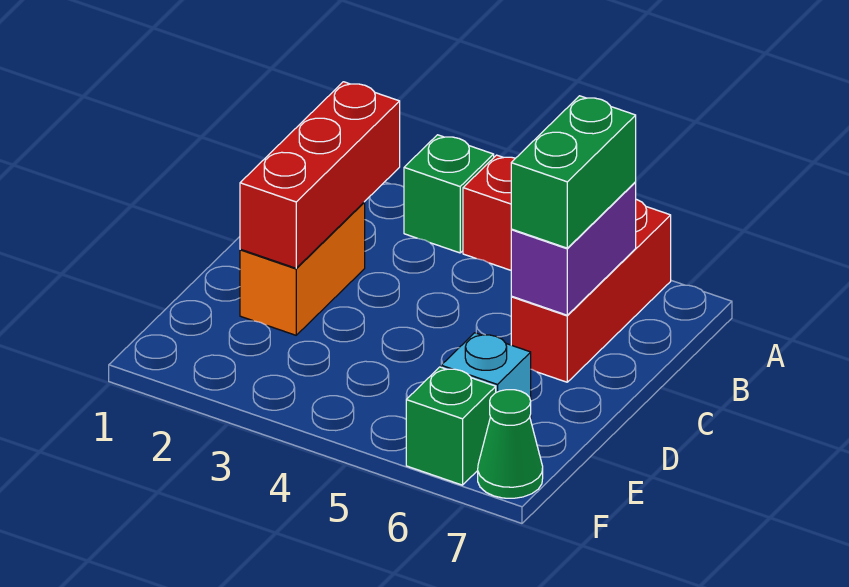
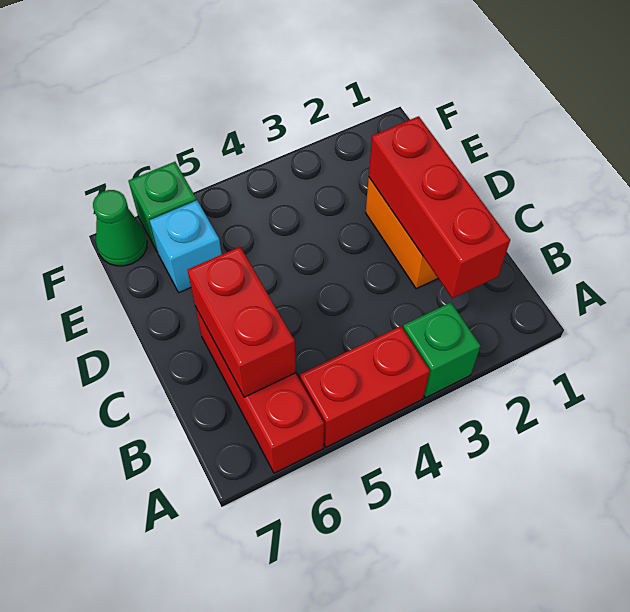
purple brick B6:C6 level 2 -> red brick B6:C6 level 2
green brick B6:C6 level 3 -> none

